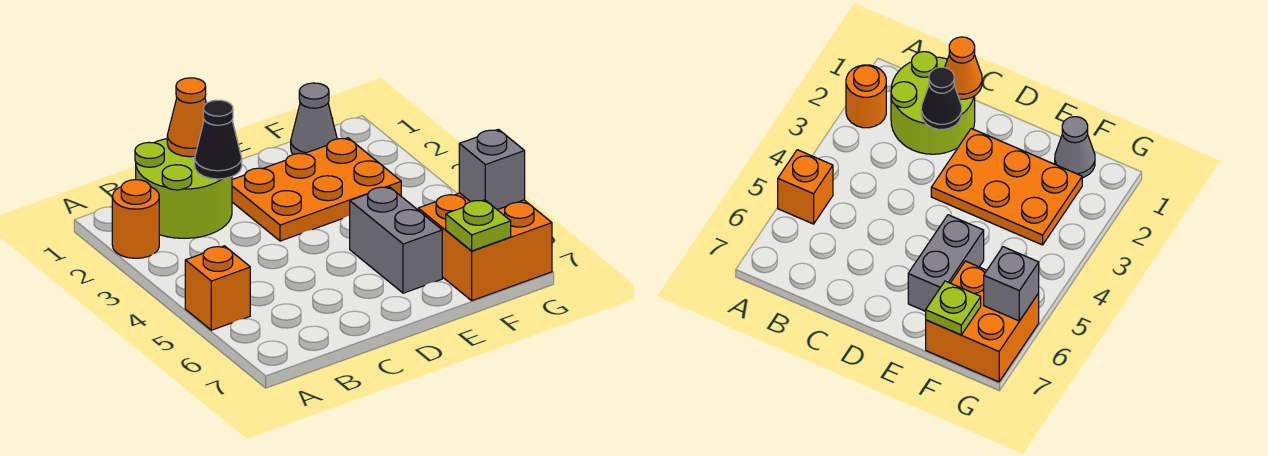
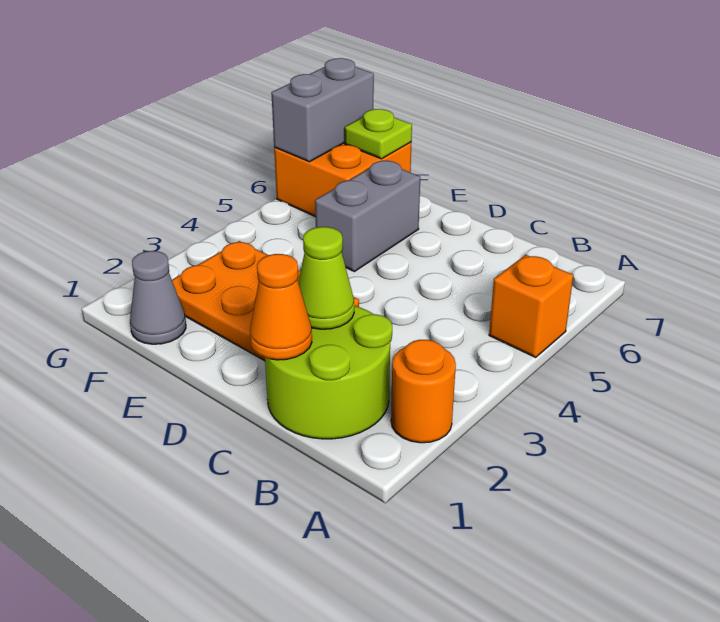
black cone C2 level 2 -> lime cone C2 level 2
grey brick G6 level 2 -> grey brick G6:G7 level 2

